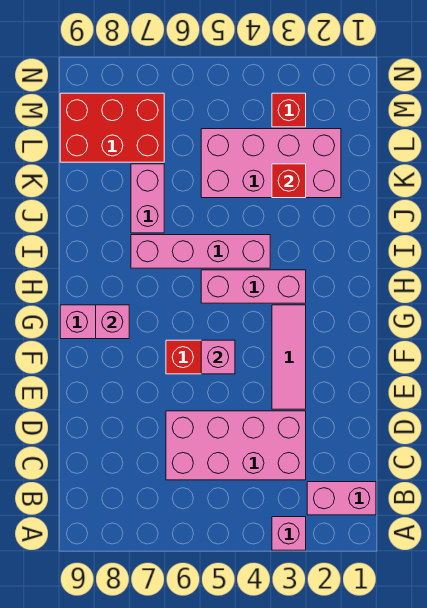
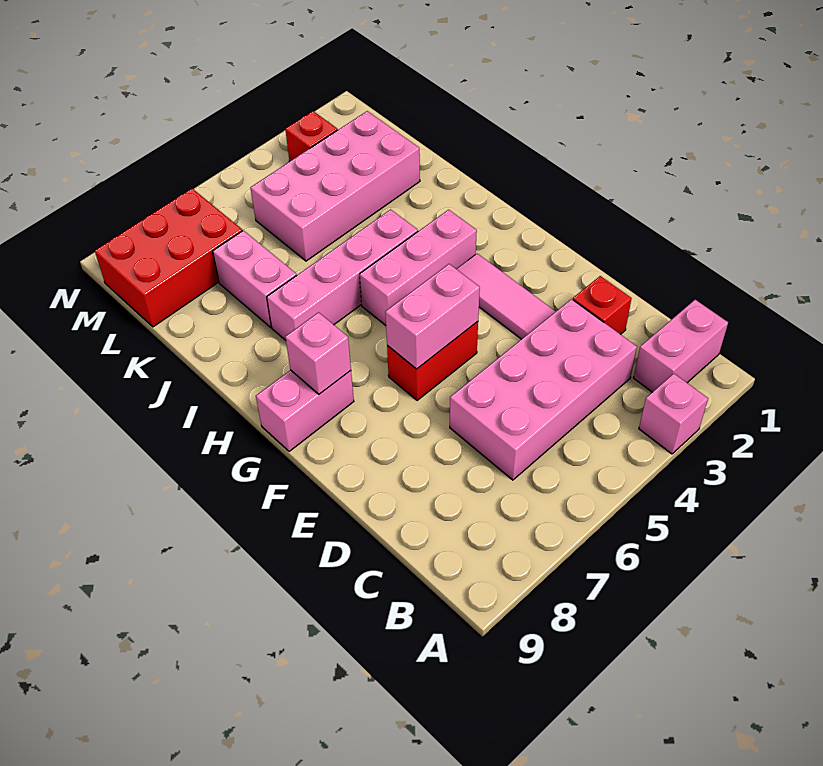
pink brick F5 level 2 -> pink brick F5:F6 level 2
red brick K3 level 2 -> red brick D2 level 1

